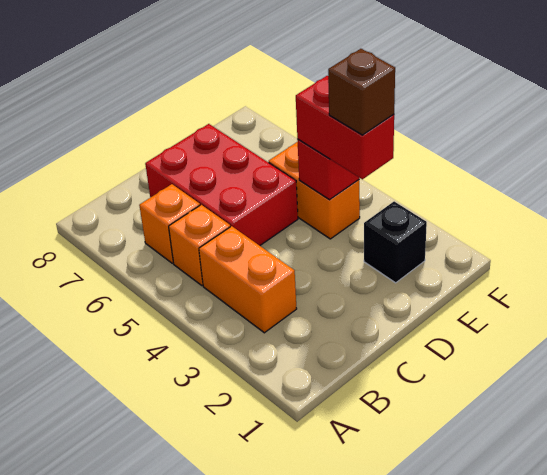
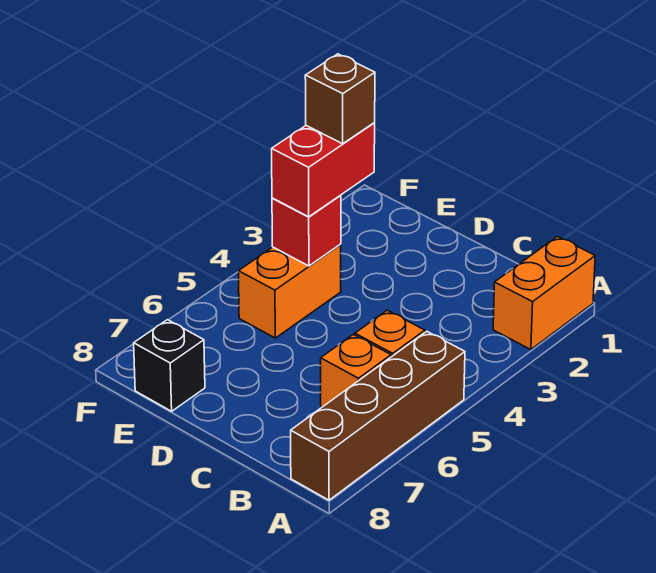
none -> brown brick A5:A8 level 1
orange brick B3:B4 level 1 -> orange brick A1:A2 level 1
red brick C5:D7 level 1 -> none
black brick E2 level 1 -> black brick E8 level 1

